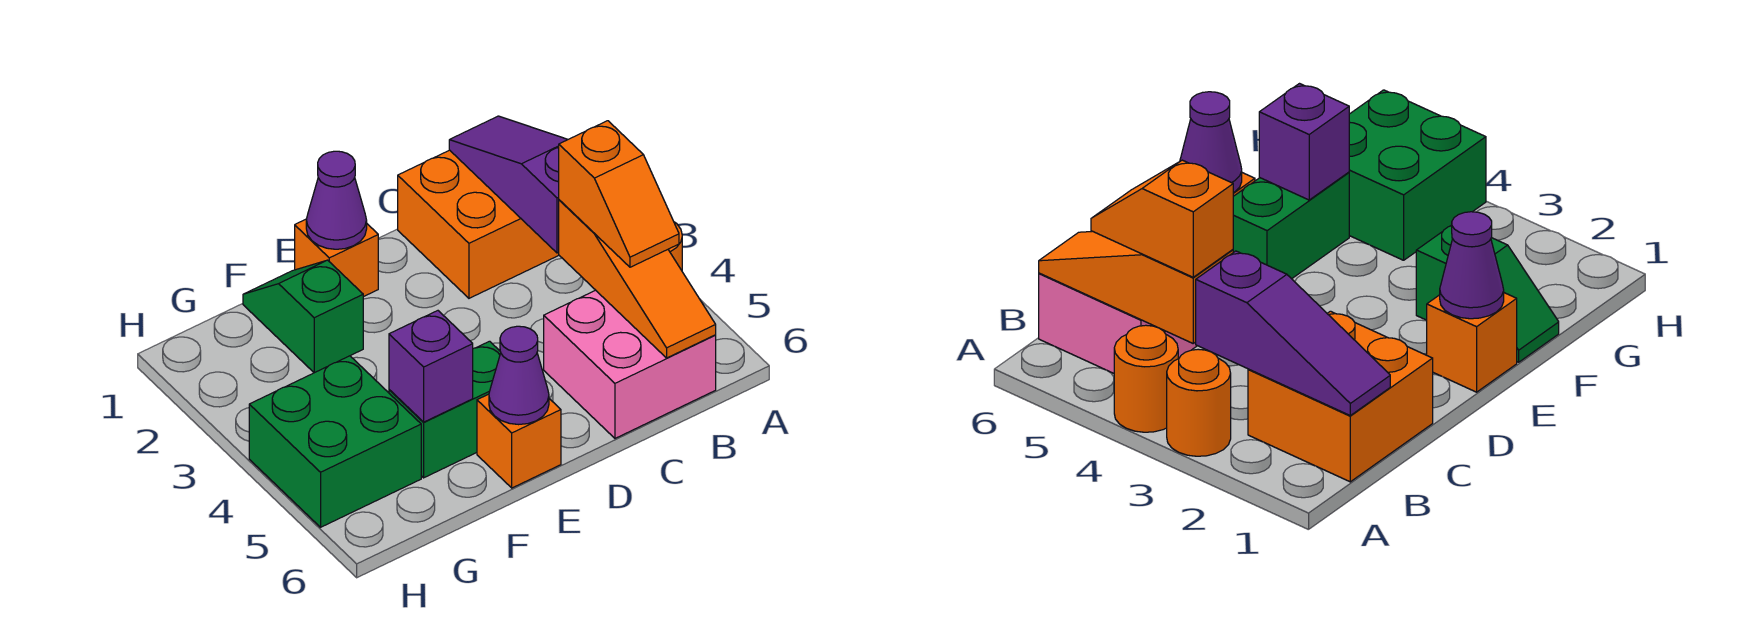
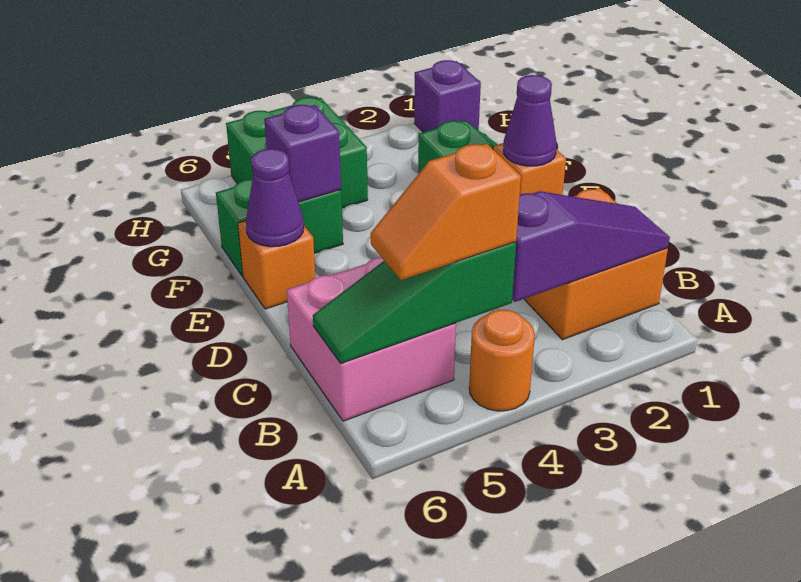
orange round brick A3 level 1 -> none
orange slope B4:B6 level 2 top 4 -> green slope B4:B6 level 2 top 4
green brick E5:F5 level 1 -> green brick F5:F6 level 1
none -> purple brick H1 level 1

